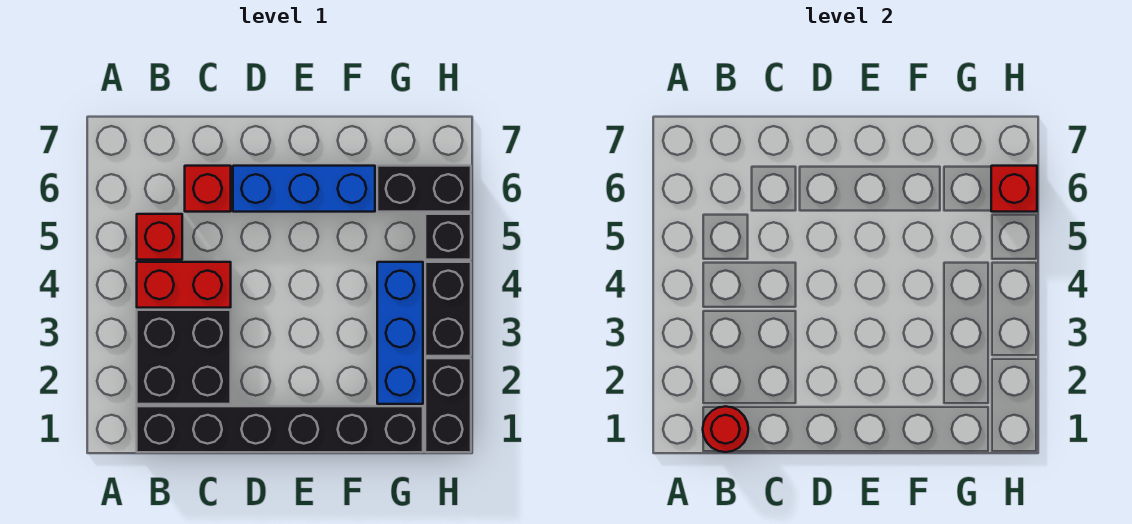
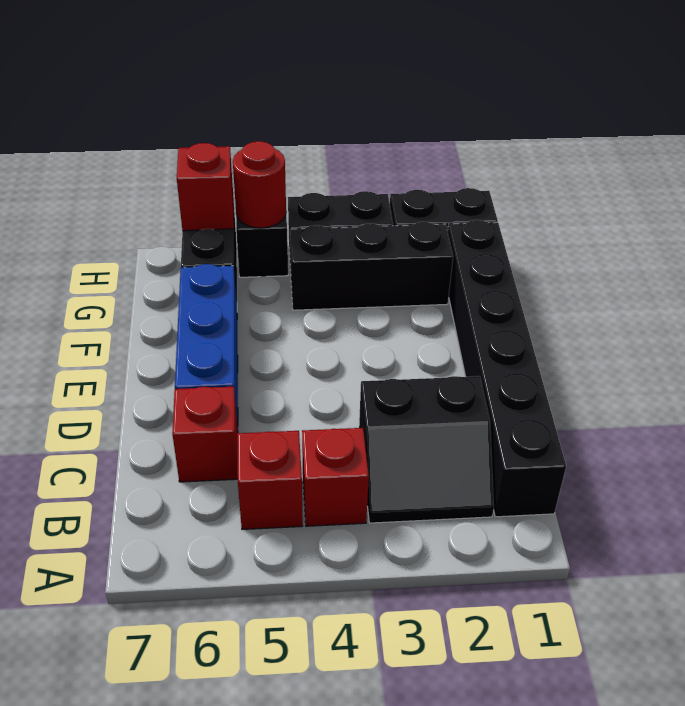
red round brick B1 level 2 -> red round brick H5 level 2
black brick B2:C3 level 1 -> black slope B2:C3 level 1 top C
red brick B4:C4 level 1 -> red brick B4 level 1
blue brick G2:G4 level 1 -> black brick G2:G4 level 1

